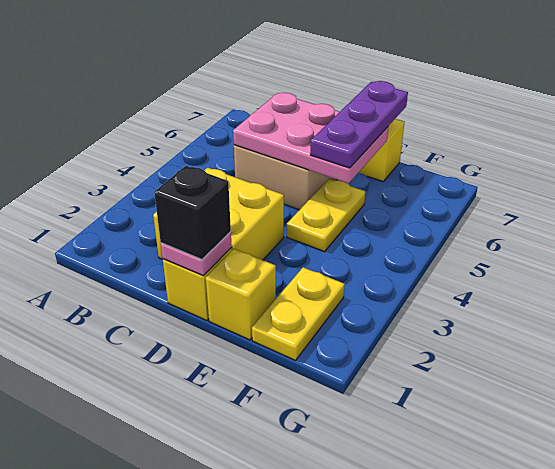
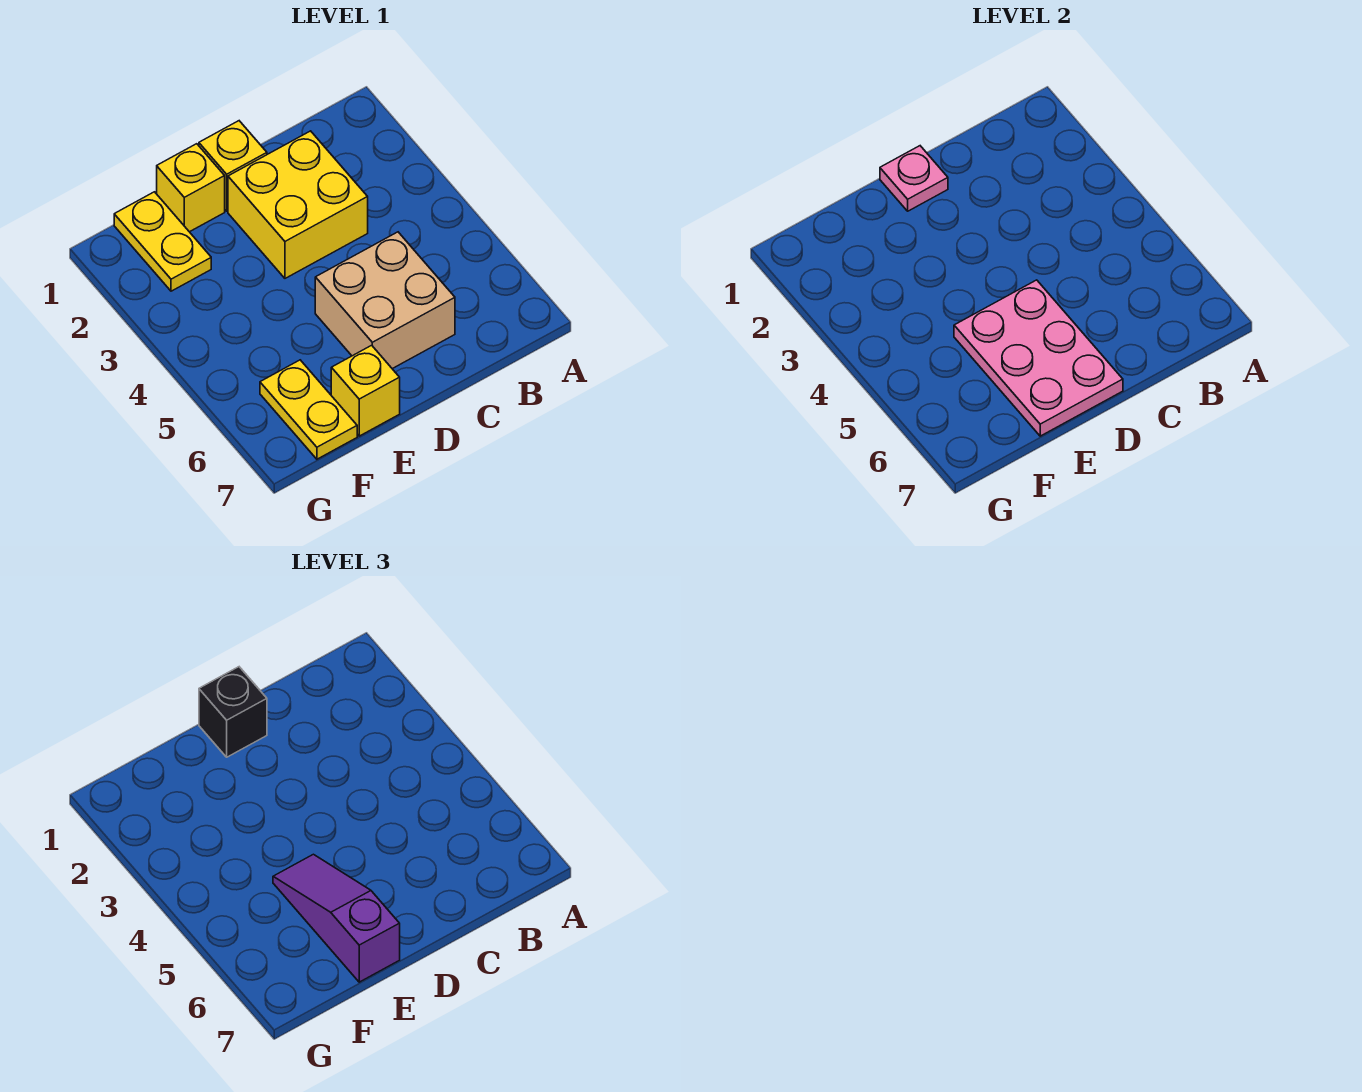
pink plate C5:E6 level 2 -> pink plate D5:E7 level 2
yellow plate E4:E5 level 1 -> yellow plate F6:F7 level 1
purple plate E5:E7 level 3 -> purple slope E5:E7 level 3 top 7

